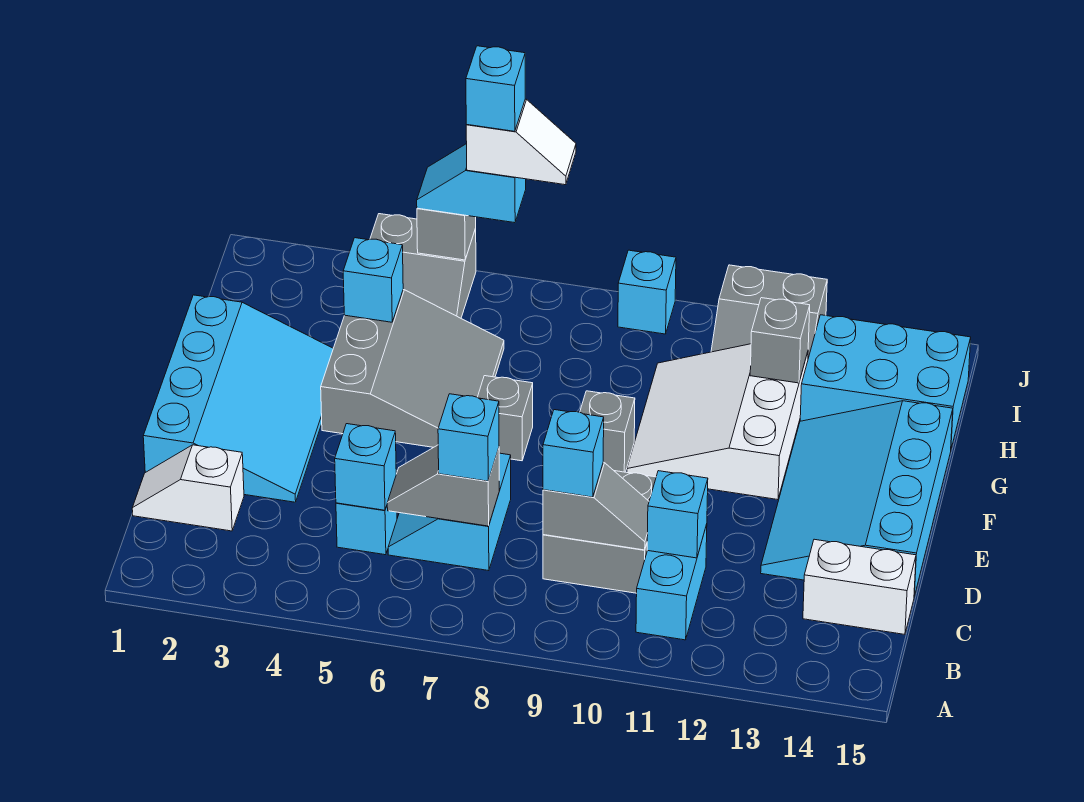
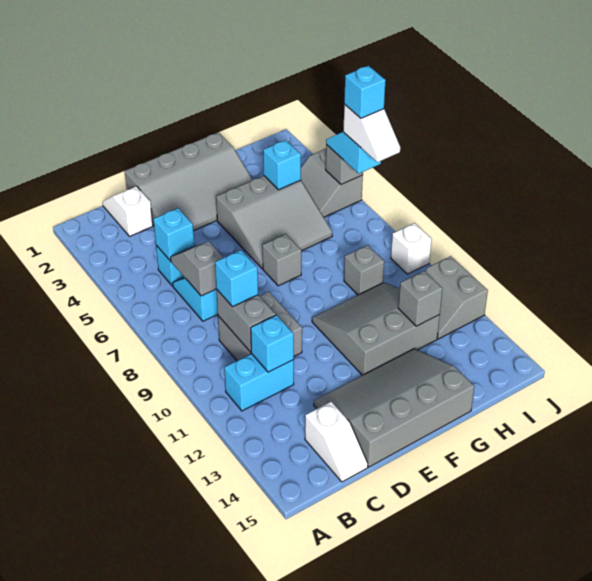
cyan brick C7 level 3 -> none
grey slope C9:C10 level 2 top 9 -> grey brick C9:C10 level 2
white brick C14:C15 level 1 -> white slope C14:C15 level 1 top 14
cyan slope D1:G3 level 1 top 1 -> grey slope D1:G3 level 1 top 1
cyan slope D13:G15 level 1 top 15 -> grey slope D13:G15 level 1 top 15
grey brick F9 level 1 -> grey brick H9 level 1
white slope F10:H12 level 1 top 12 -> grey slope F10:H12 level 1 top 12
cyan brick H13:I15 level 1 -> none
cyan brick J9 level 1 -> white brick J9 level 1

